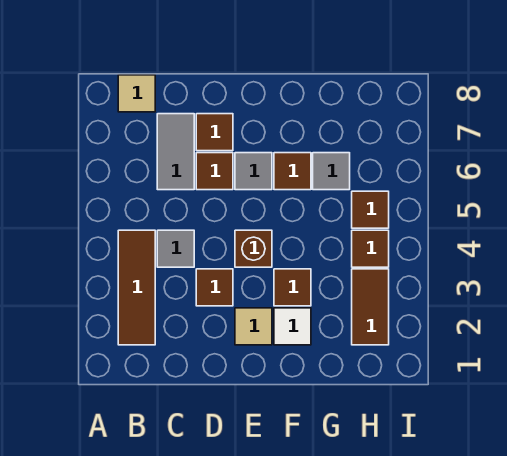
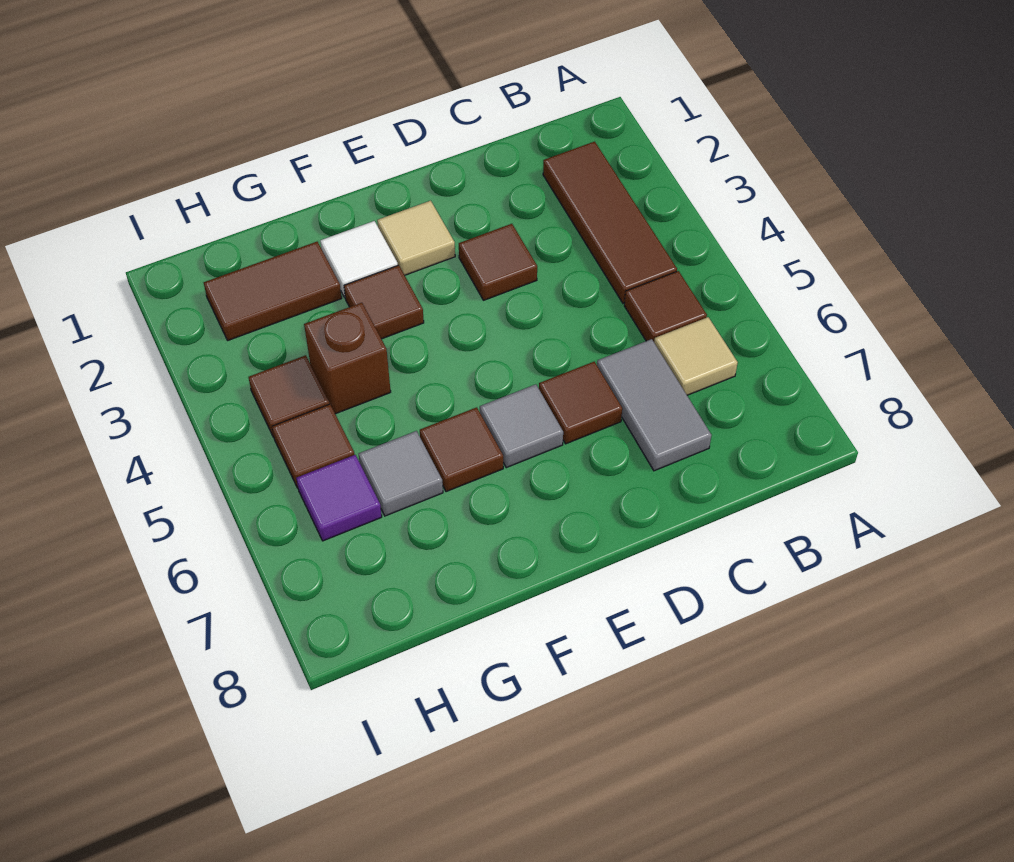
tan tile B8 level 1 -> tan tile B6 level 1
grey tile C4 level 1 -> none
brown tile D7 level 1 -> brown tile B5 level 1
brown brick E4 level 1 -> brown brick G4 level 1
brown tile H2:H3 level 1 -> brown tile G2:H2 level 1
none -> purple tile H6 level 1

